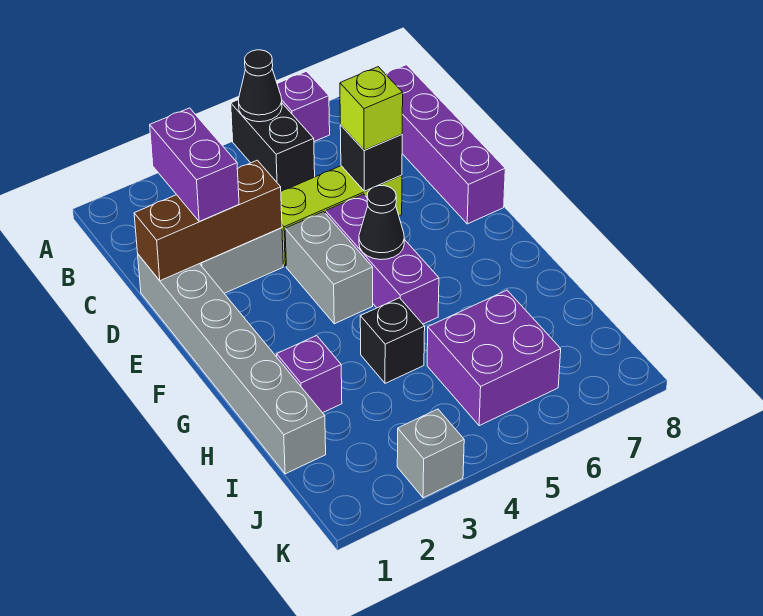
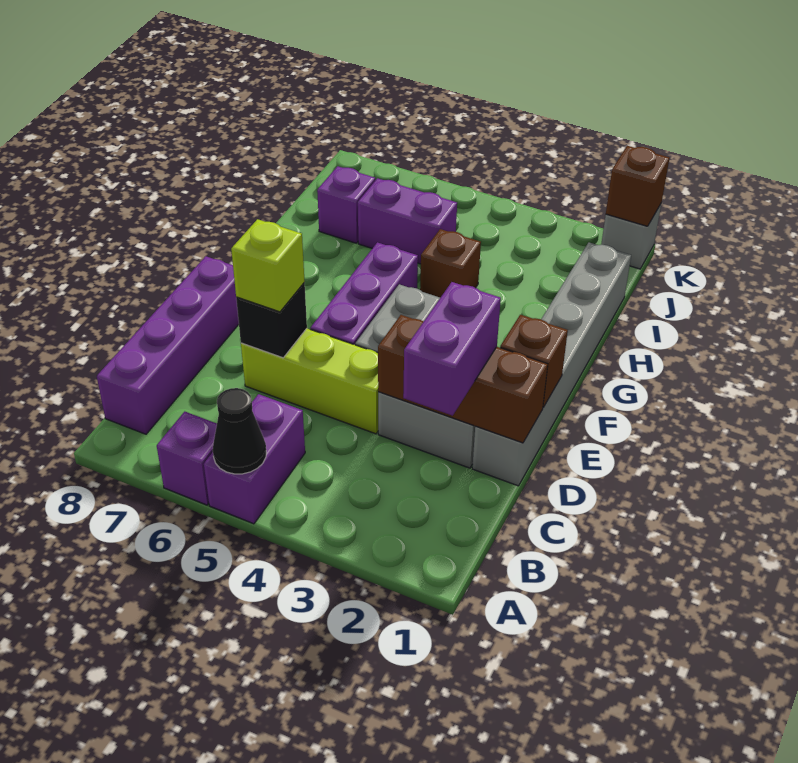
black brick A5:B5 level 1 -> purple brick A5:B5 level 1
none -> brown brick E1 level 2
black cone F5 level 2 -> none
purple brick H2 level 1 -> purple brick I7 level 1
black brick H4 level 1 -> brown brick H4 level 1
purple brick I5:J6 level 1 -> purple brick I5:I6 level 1
none -> brown brick K1 level 2
grey brick K3 level 1 -> grey brick K1 level 1

